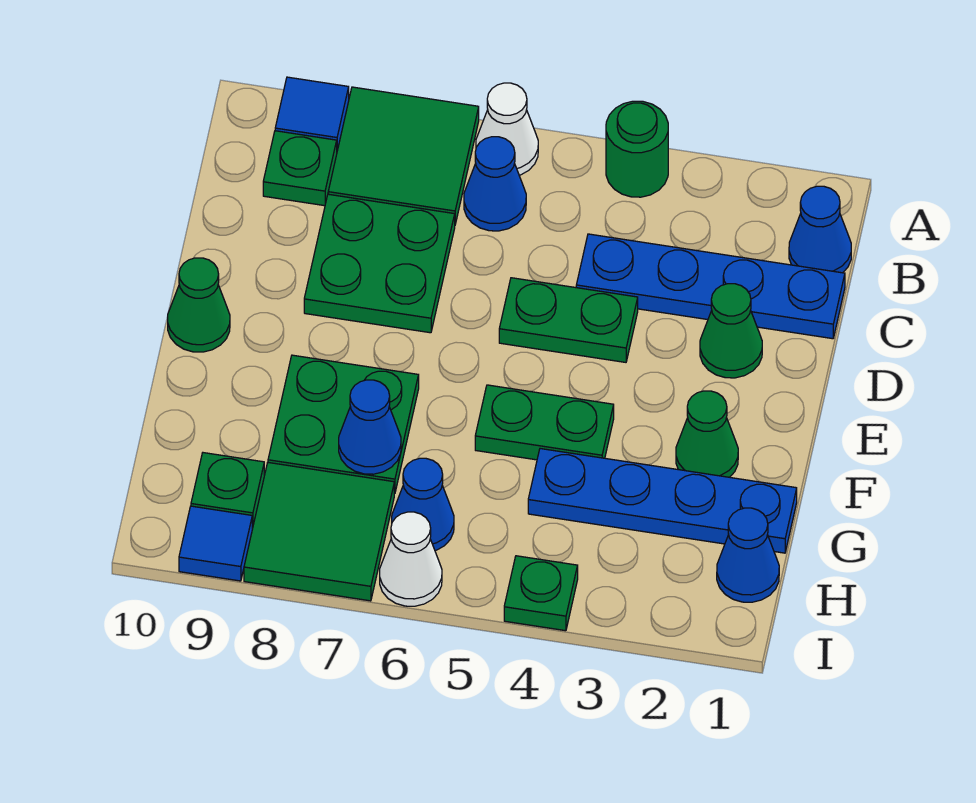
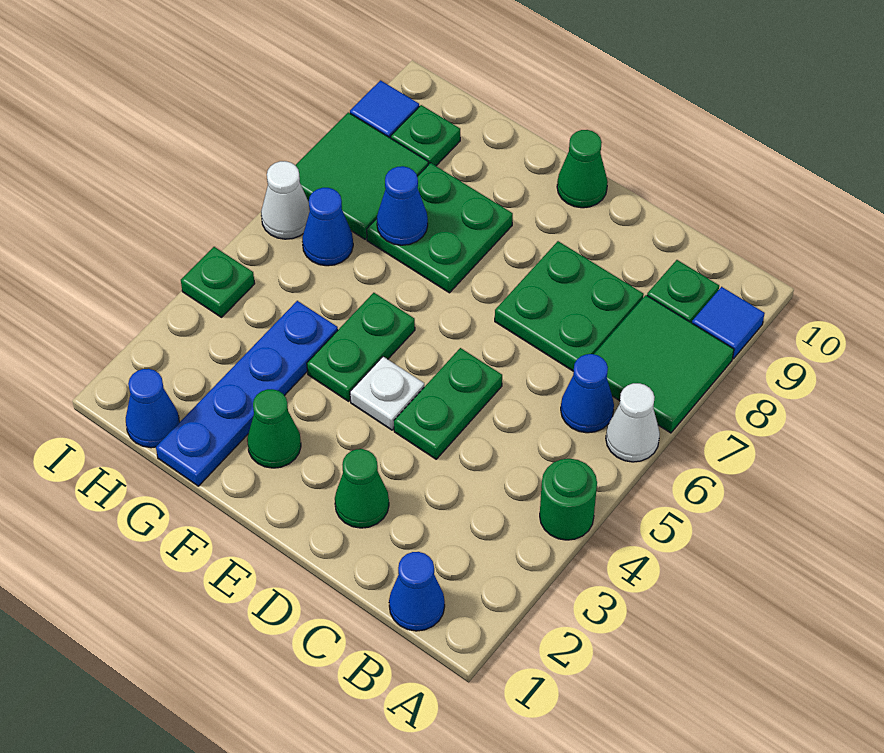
blue plate C1:C4 level 1 -> none
none -> white plate E4 level 1

